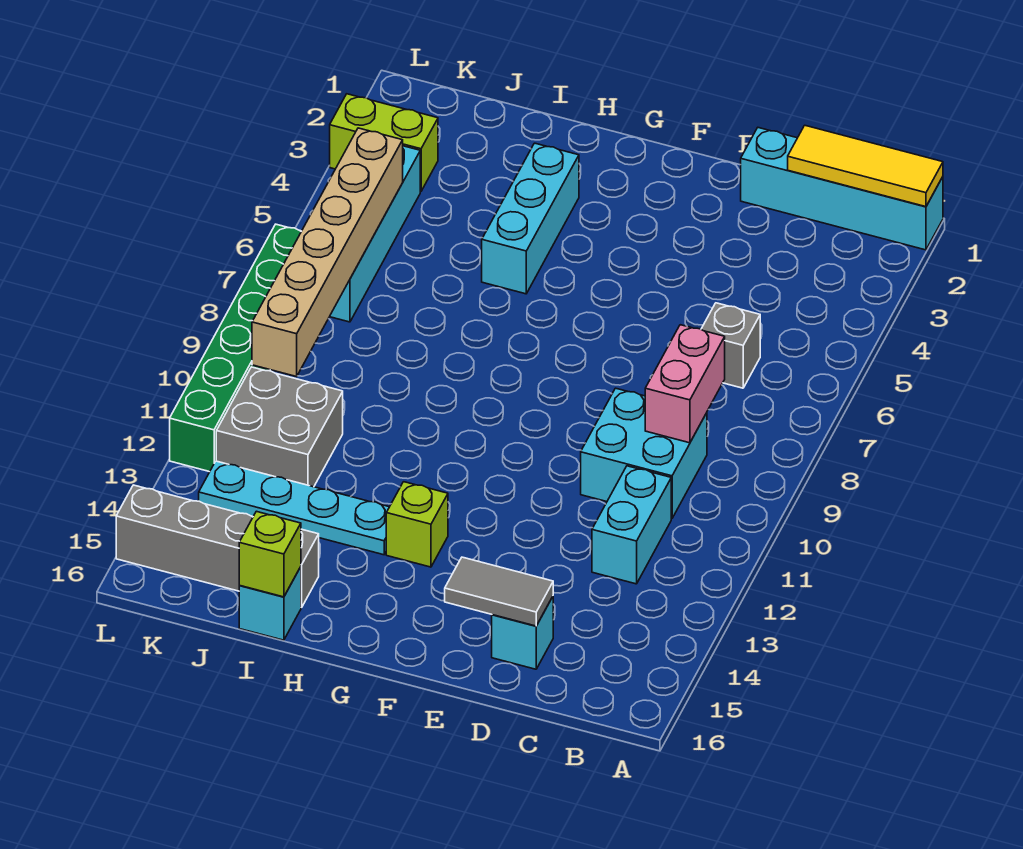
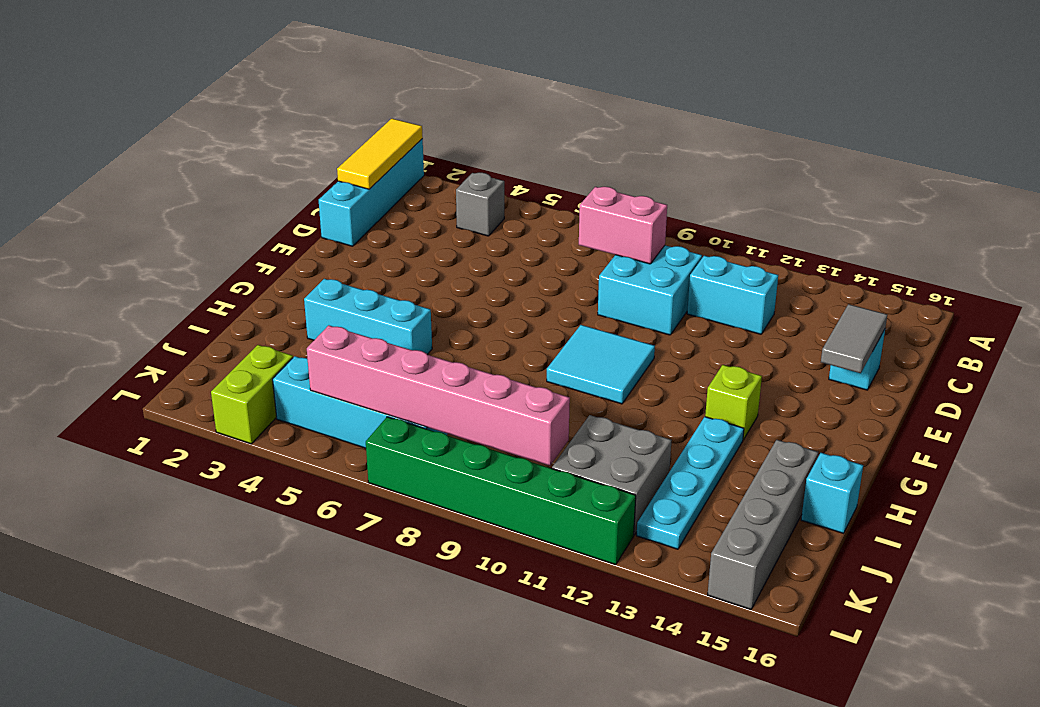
grey brick C6 level 1 -> grey brick B4 level 1
none -> cyan tile F9:G10 level 1
lime brick I16 level 2 -> none
tan brick K5:K10 level 2 -> pink brick K5:K10 level 2

